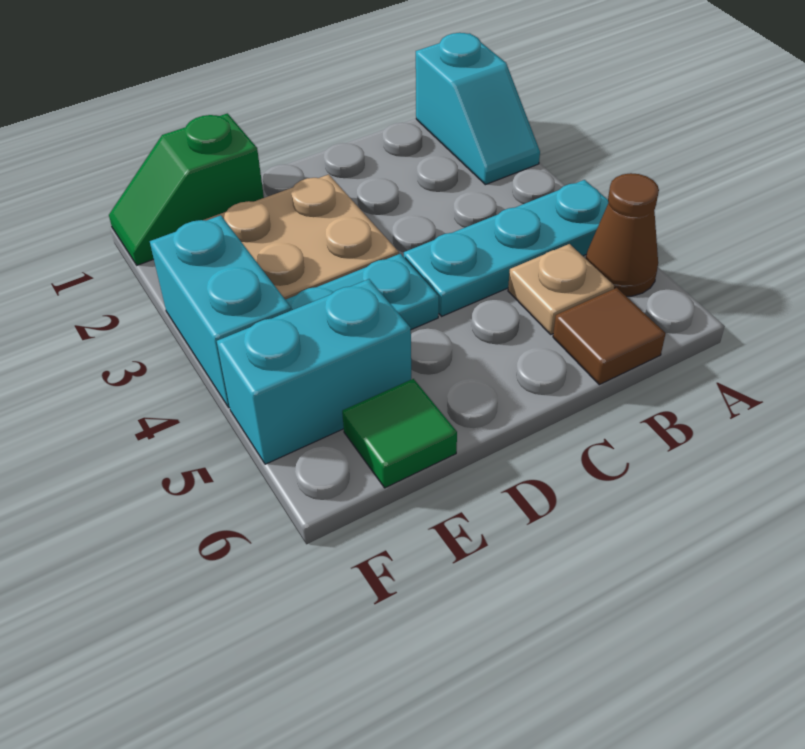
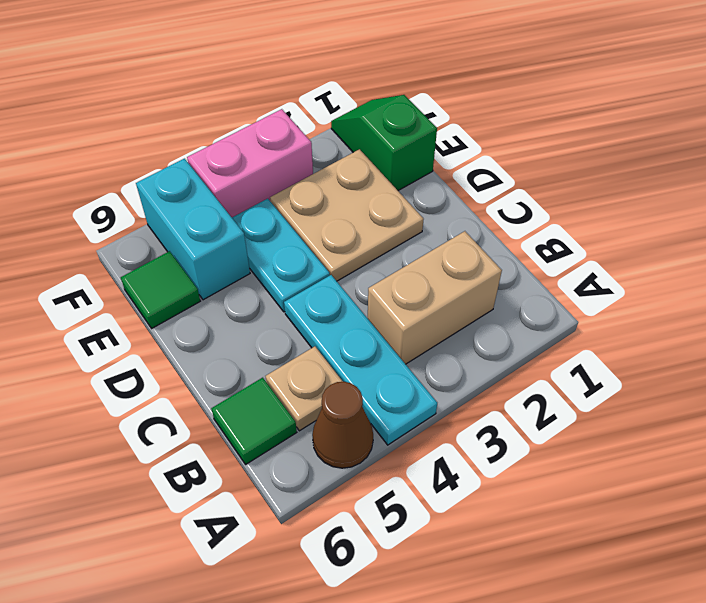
cyan slope A1:A2 level 1 top 1 -> none
none -> tan brick B2:B3 level 1
brown tile B6 level 1 -> green tile B6 level 1
cyan brick F3:F4 level 1 -> pink brick F3:F4 level 1

